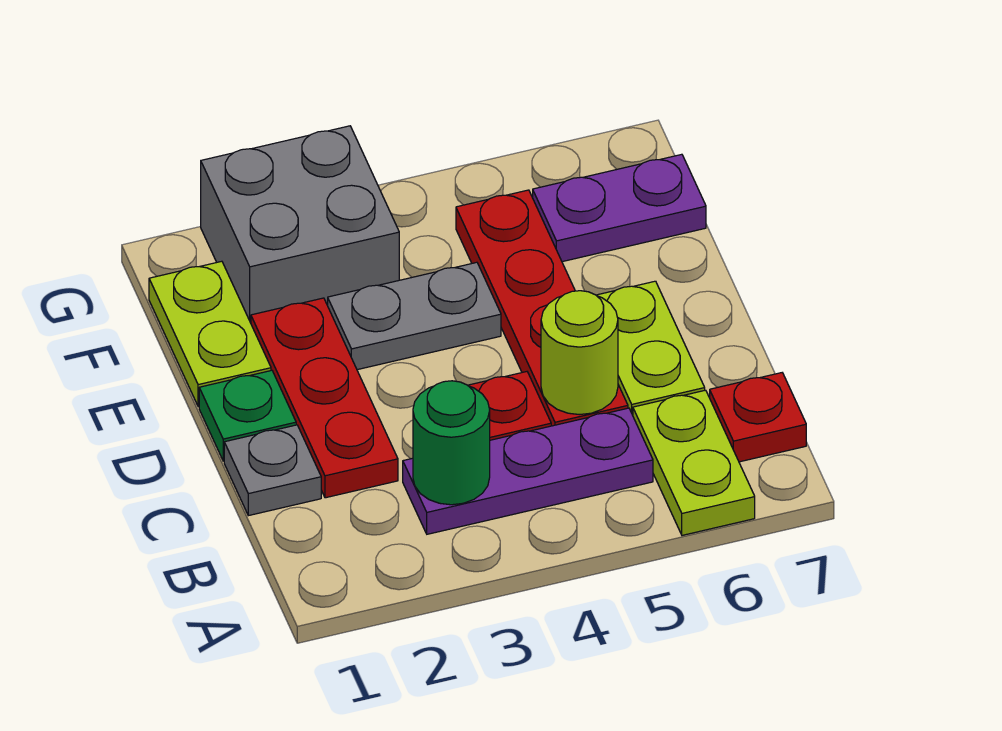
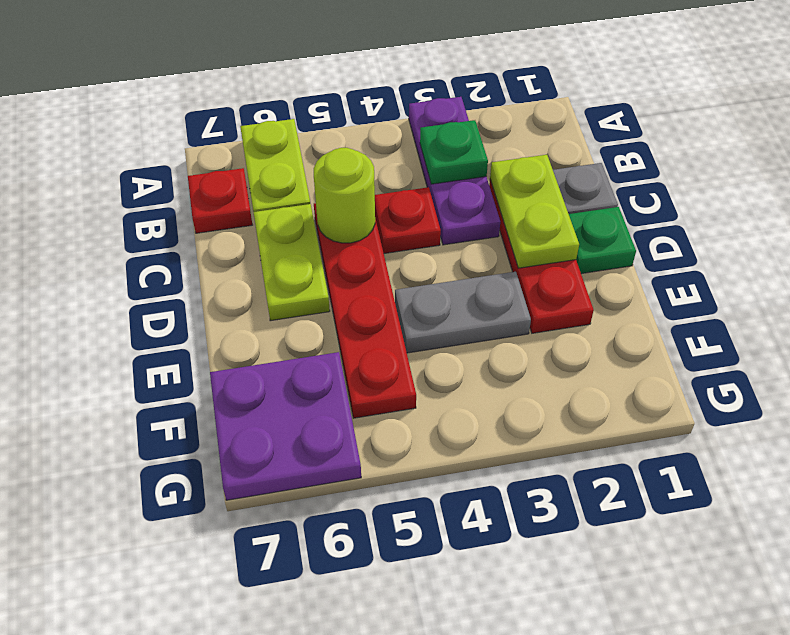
purple plate B3:B5 level 1 -> purple plate A3:C3 level 1
green round brick B3 level 2 -> green plate B3 level 2
lime plate E1:F1 level 1 -> lime plate C2:D2 level 2
grey brick F2:G3 level 1 -> none
purple plate F6:F7 level 1 -> purple plate F6:G7 level 1

